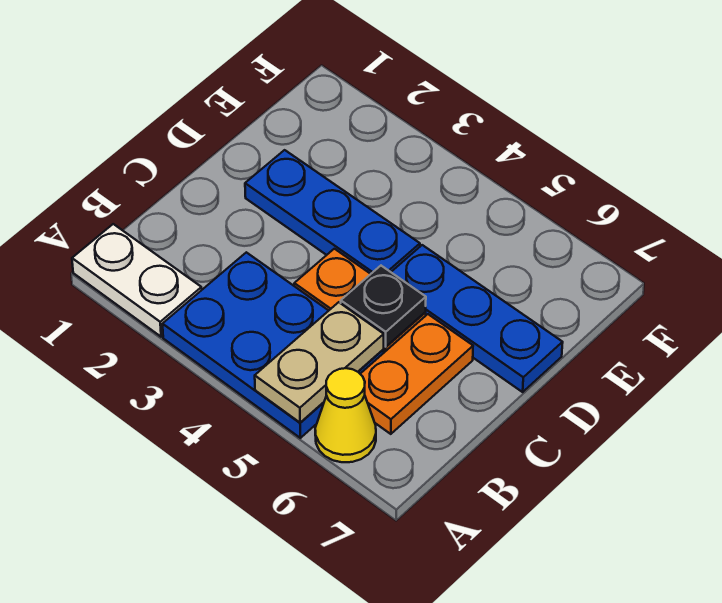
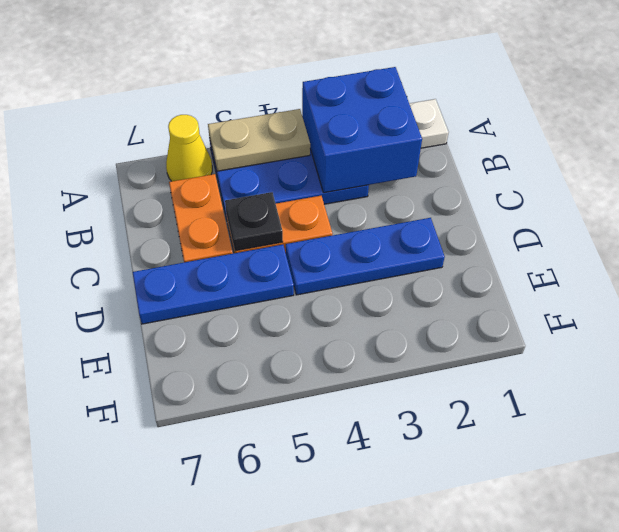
none -> blue brick A2:B3 level 2
tan plate A5:B5 level 2 -> tan plate A4:A5 level 2

